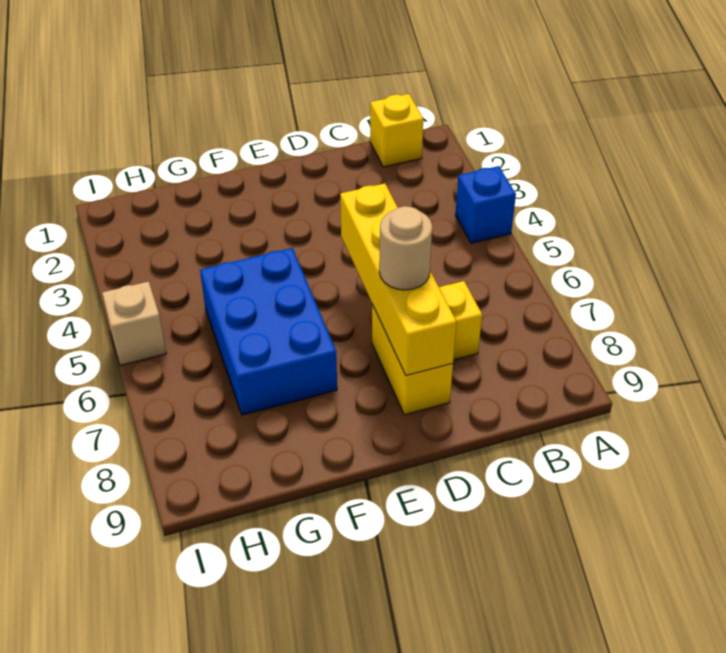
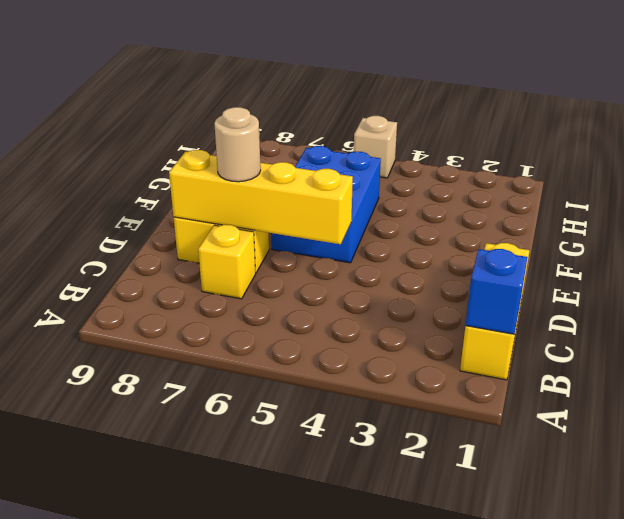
blue brick A4 level 1 -> blue brick B1 level 2
yellow brick B1 level 1 -> yellow brick B1:D1 level 1
blue brick F5:G7 level 1 -> blue brick E5:G6 level 1

